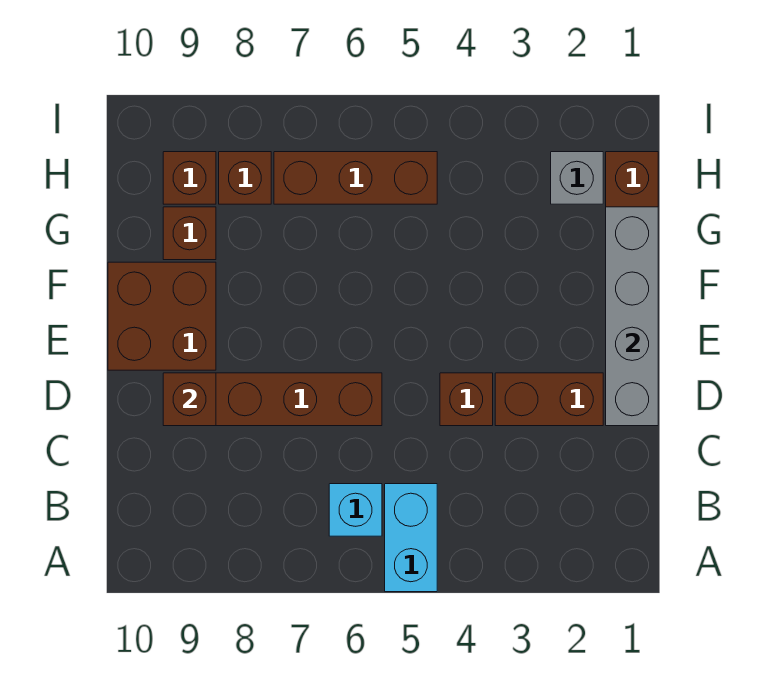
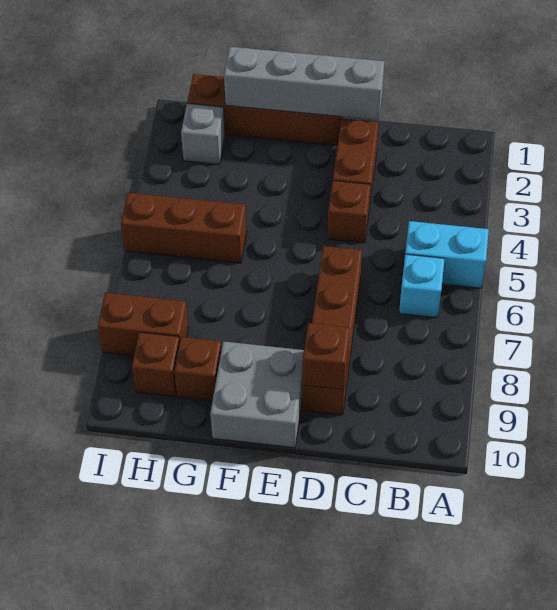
brown brick E9:F10 level 1 -> grey brick E9:F10 level 1
brown brick H5:H7 level 1 -> brown brick G5:I5 level 1
brown brick H8 level 1 -> brown brick H8:I8 level 1

